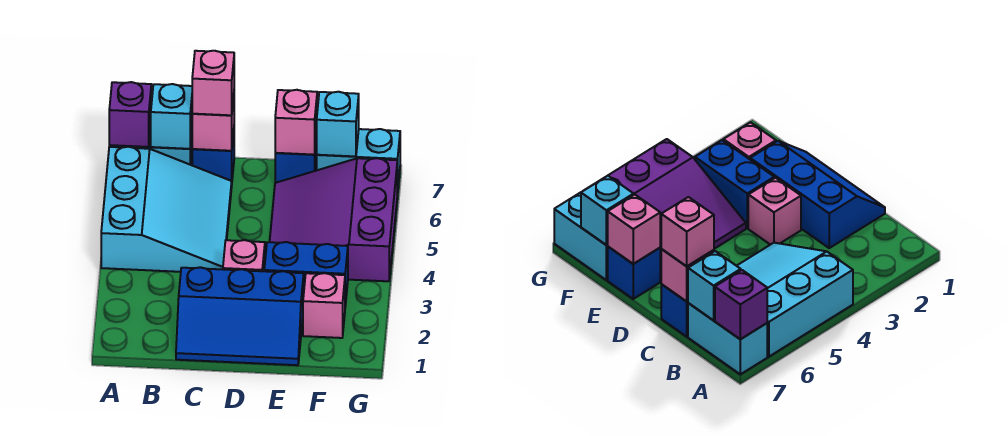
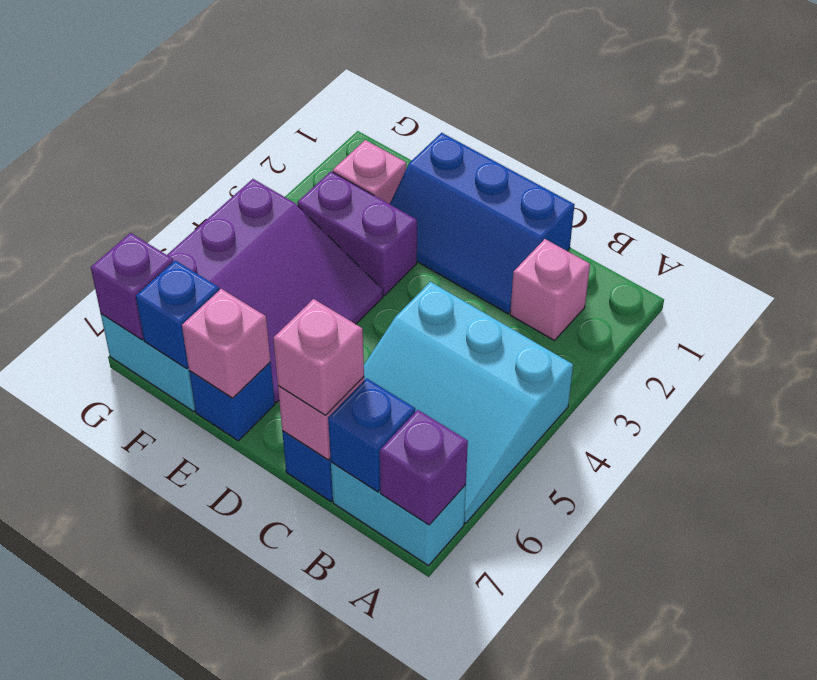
cyan slope A4:C6 level 1 top A -> cyan slope A4:C6 level 1 top 4
cyan brick B7 level 2 -> blue brick B7 level 2
blue slope C1:E2 level 1 top 2 -> blue slope C1:E2 level 1 top 1
pink brick D3 level 1 -> pink brick B2 level 1
blue brick E3:F3 level 1 -> purple brick E3:F3 level 1
cyan brick F7 level 2 -> blue brick F7 level 2
none -> purple brick G7 level 2

